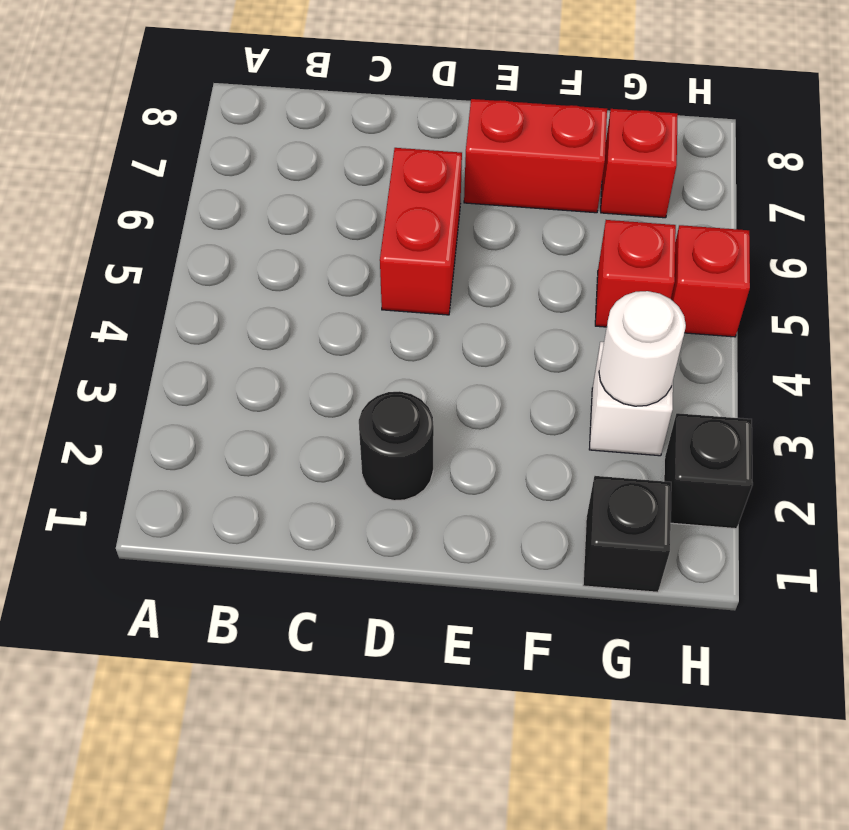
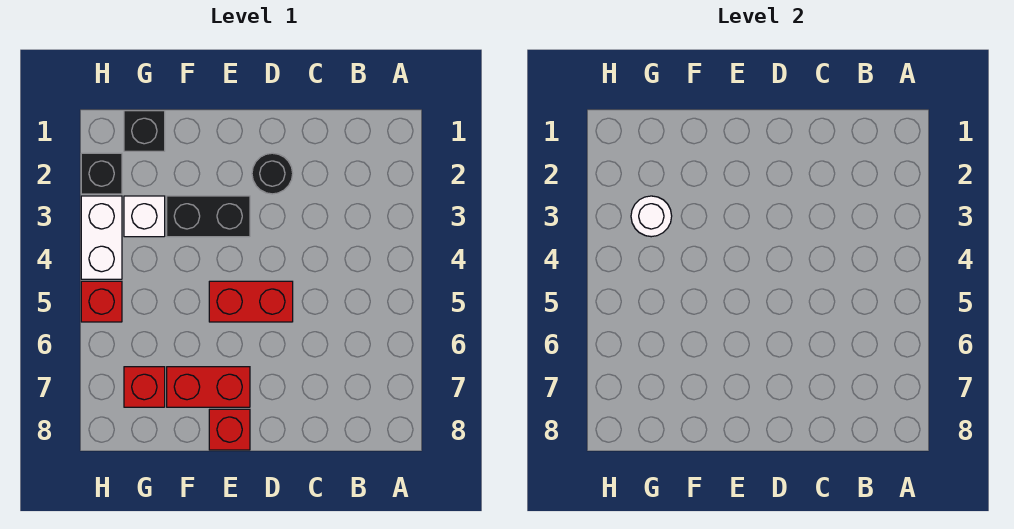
red brick D5:D6 level 1 -> red brick D5:E5 level 1
none -> black brick E3:F3 level 1
red brick G5 level 1 -> red brick E8 level 1
none -> white brick H3:H4 level 1

